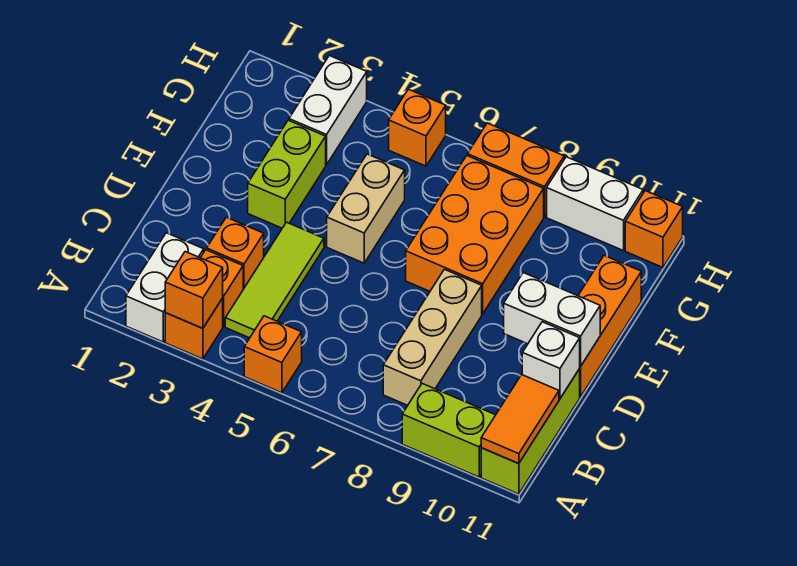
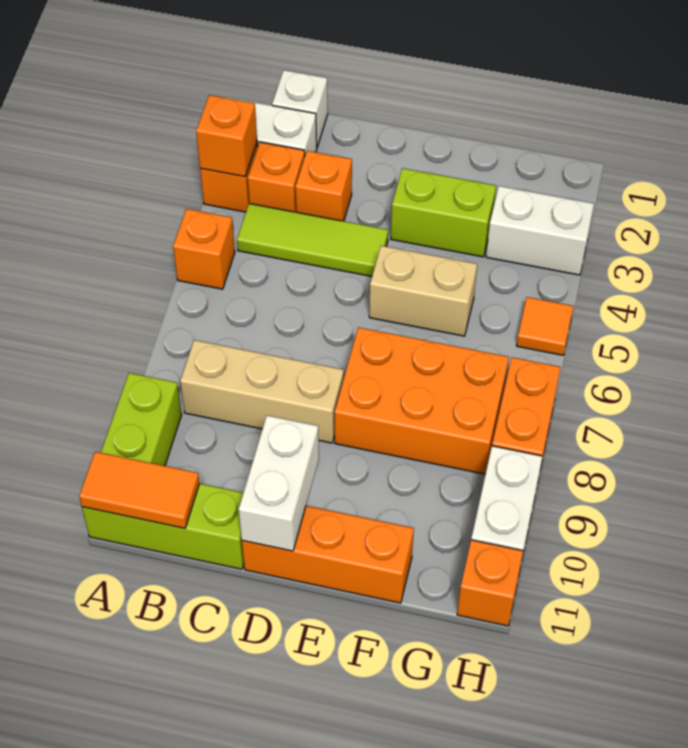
white brick C11 level 2 -> white brick B1 level 1
orange brick H5 level 1 -> orange tile H5 level 1

